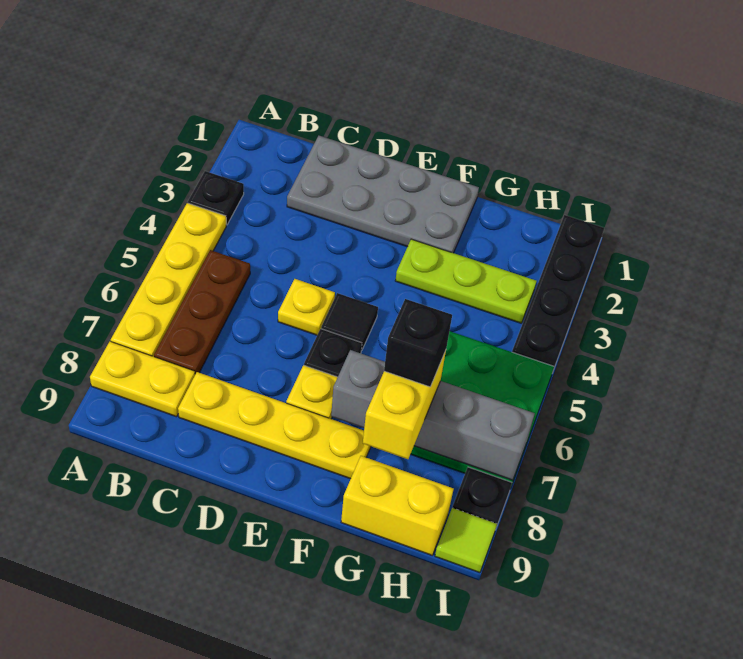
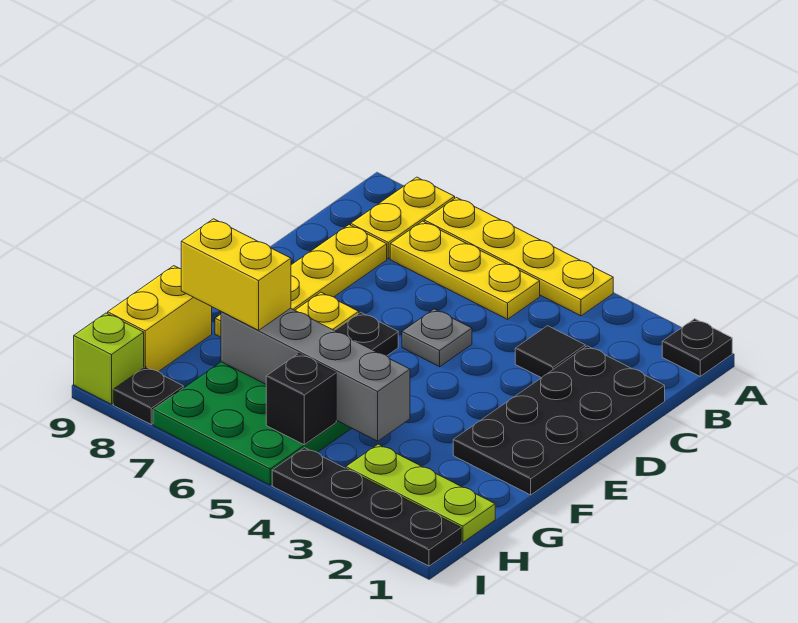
black plate A3 level 1 -> black plate A1 level 1
brown plate B5:B7 level 1 -> yellow plate B5:B7 level 1
grey plate C1:F2 level 1 -> black plate C1:F2 level 1
yellow plate D5 level 1 -> grey plate D5 level 1
black tile E5 level 1 -> black tile C3 level 1
lime plate F3:H3 level 1 -> lime plate H1:H3 level 1
grey brick F7:I7 level 2 -> grey brick G4:G7 level 2
black brick G7 level 4 -> black brick H5 level 2
lime tile I9 level 1 -> lime brick I9 level 1

